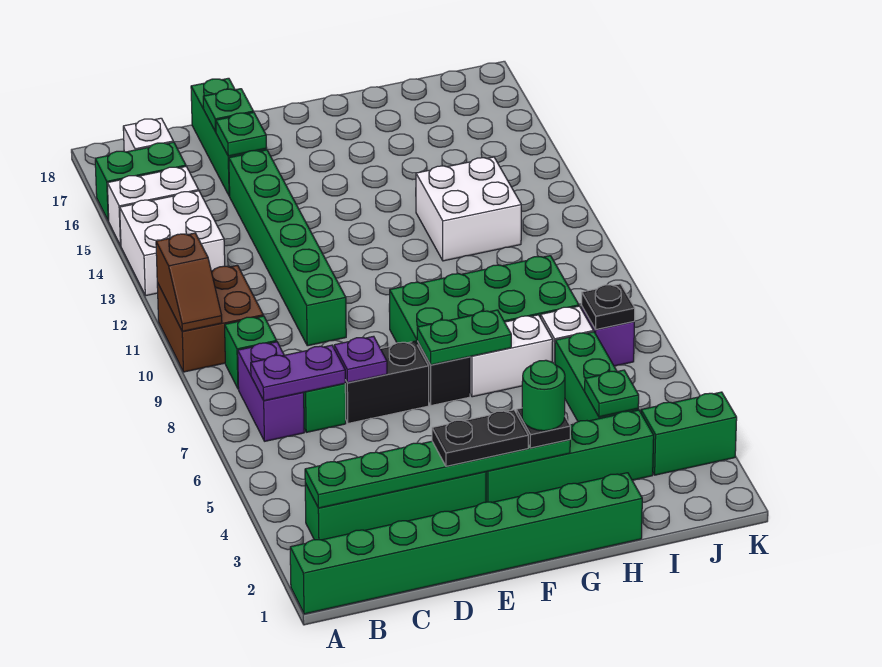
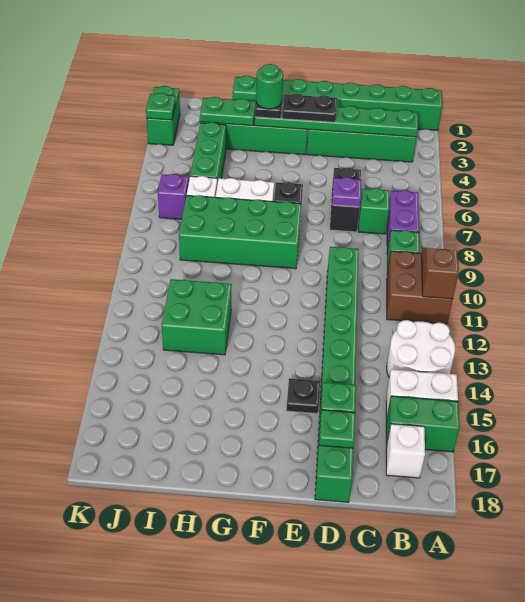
white brick A13:B14 level 1 -> white round brick A13:B14 level 1
purple plate B7:C7 level 2 -> none
black brick D7:E7 level 1 -> black brick D6:D7 level 1
green plate F7:G7 level 2 -> green plate H3:I3 level 2
white brick H12:I13 level 1 -> green brick H12:I13 level 1
green plate I4 level 2 -> green plate K3 level 2
green brick J3:K3 level 1 -> green brick K2:K3 level 1
black plate J7 level 2 -> black plate E15 level 1

